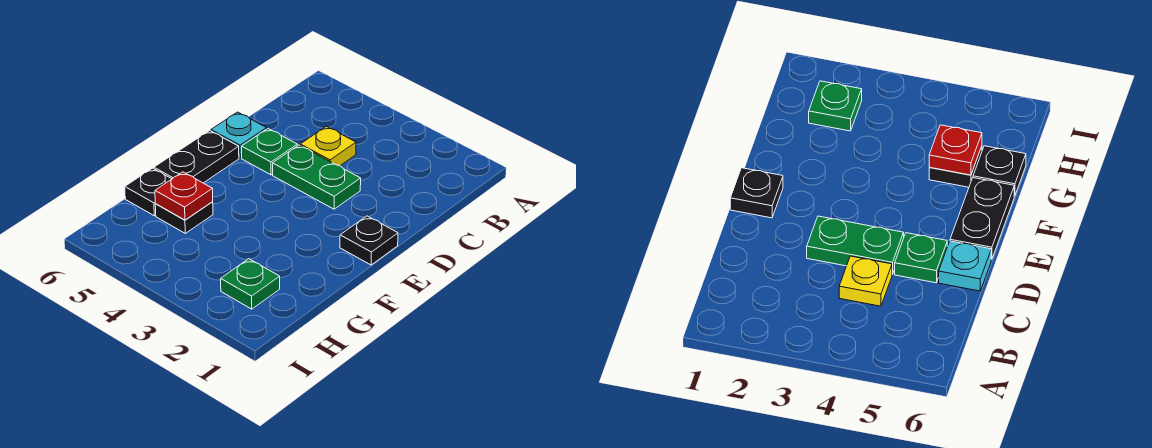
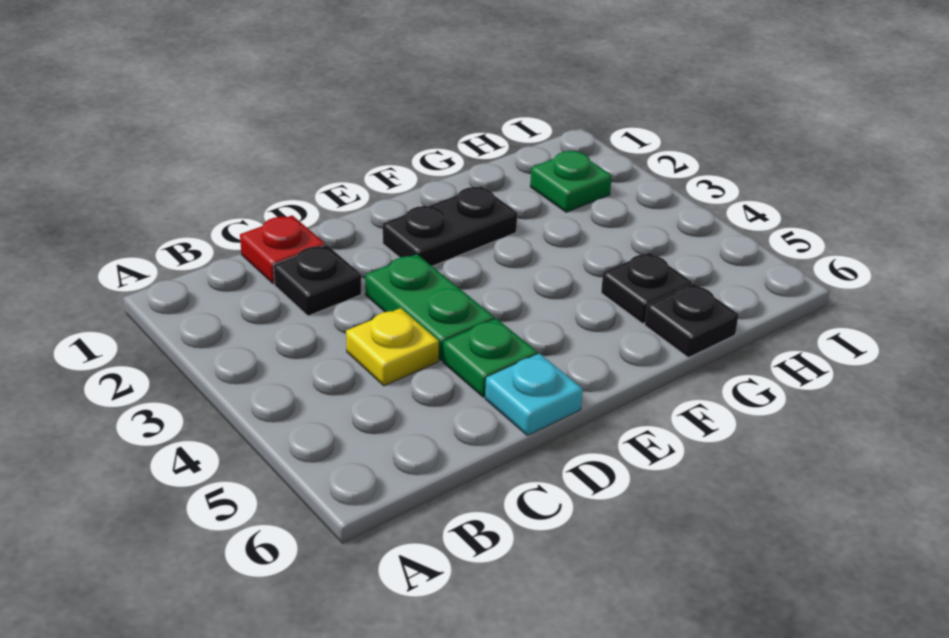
black plate E1 level 1 -> black plate C2 level 1
black plate E6:F6 level 1 -> black plate E2:F2 level 1
red plate G5 level 2 -> red plate C1 level 1

